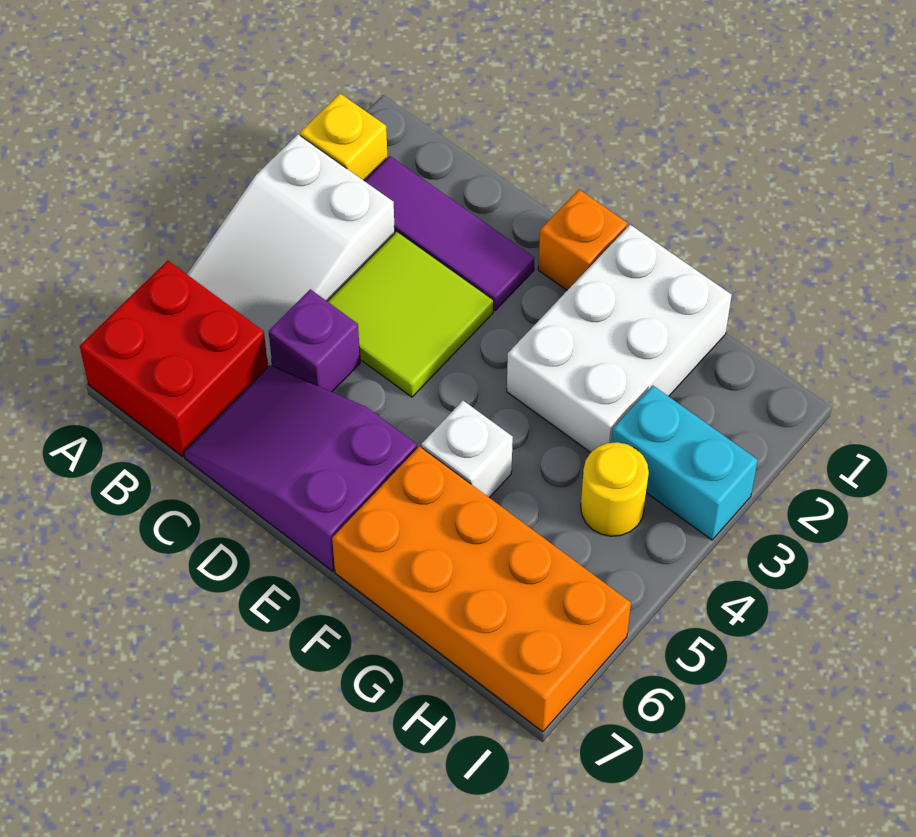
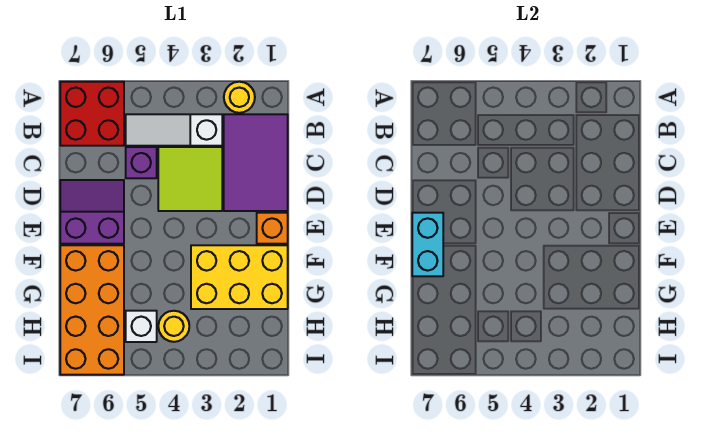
yellow brick A2 level 1 -> yellow round brick A2 level 1
white slope A3:B5 level 1 top 3 -> white slope B3:B5 level 1 top 3
purple tile B2:D2 level 1 -> purple tile B1:D2 level 1
purple slope C6:E7 level 1 top E -> purple slope D6:E7 level 1 top E
white brick F1:G3 level 1 -> yellow brick F1:G3 level 1
white brick F5 level 1 -> white brick H5 level 1
cyan brick H3:I3 level 1 -> cyan brick E7:F7 level 2

